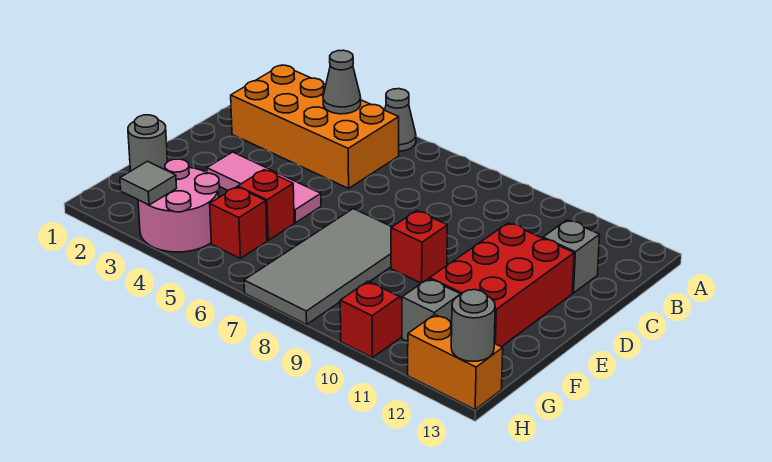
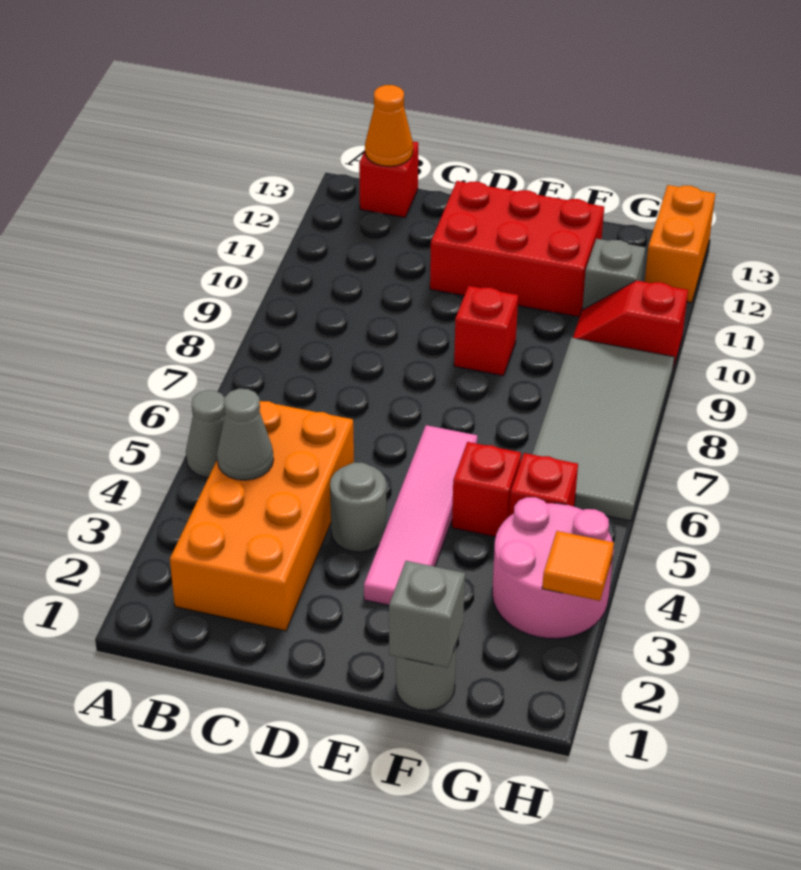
none -> red brick B13 level 1
none -> orange cone B13 level 2
grey brick C12 level 1 -> grey brick F1 level 2
pink tile E3:E5 level 1 -> pink tile E3:E6 level 1
grey tile E7:H8 level 1 -> grey tile G6:H9 level 1
grey tile H3 level 2 -> orange tile H3 level 2
grey round brick H13 level 2 -> grey round brick D4 level 1

